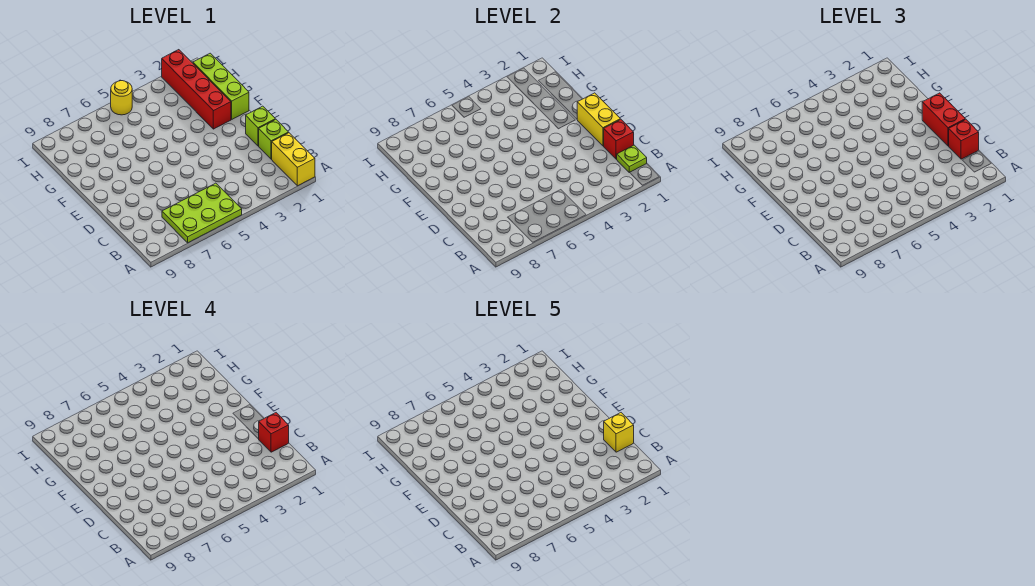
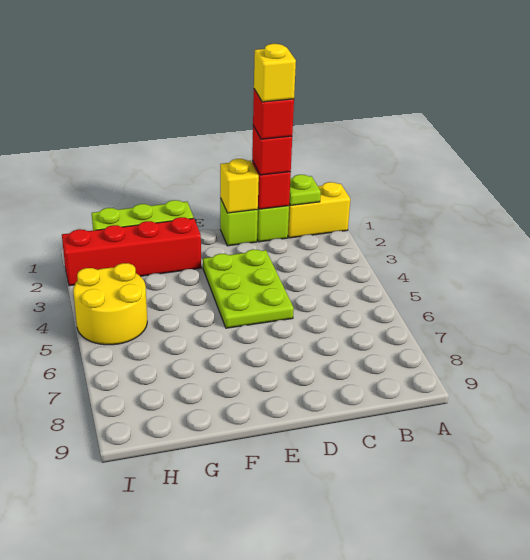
lime plate A5:B7 level 1 -> lime plate D3:E5 level 1
yellow brick D1:E1 level 2 -> yellow brick D1 level 2
red brick D1:E1 level 3 -> none
yellow round brick I5 level 1 -> yellow round brick H4:I5 level 1

